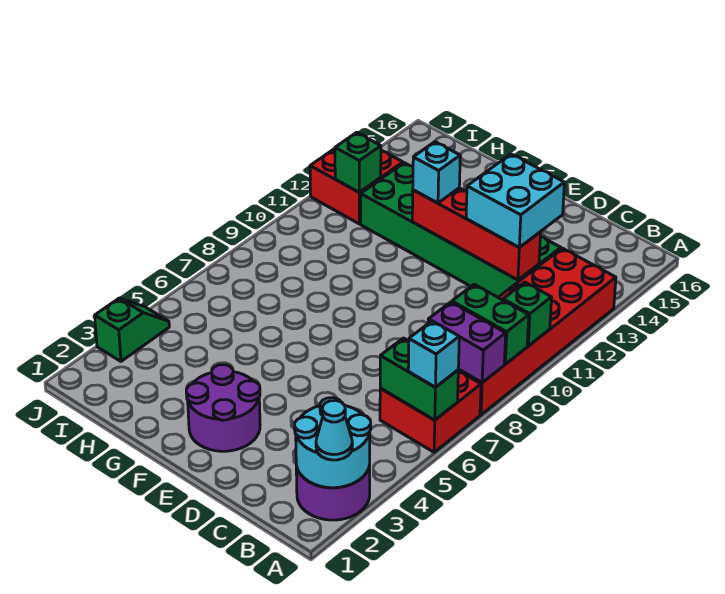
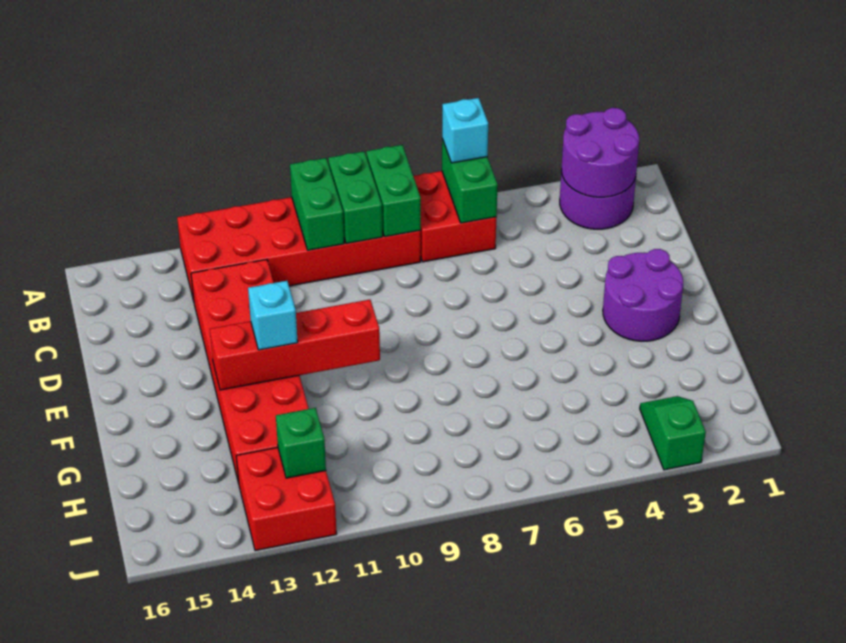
cyan round brick A2:B3 level 2 -> purple round brick A2:B3 level 2
cyan cone A2 level 3 -> none
purple brick A8:B8 level 2 -> green brick A8:B8 level 2
green brick A10 level 2 -> green brick A10:B10 level 2
green brick C12:H13 level 1 -> red brick C12:H13 level 1
red brick C12:F12 level 2 -> red brick F10:F13 level 2
cyan brick C12:D13 level 3 -> none
green slope J3:J4 level 1 top 3 -> green slope I3:J3 level 1 top J

